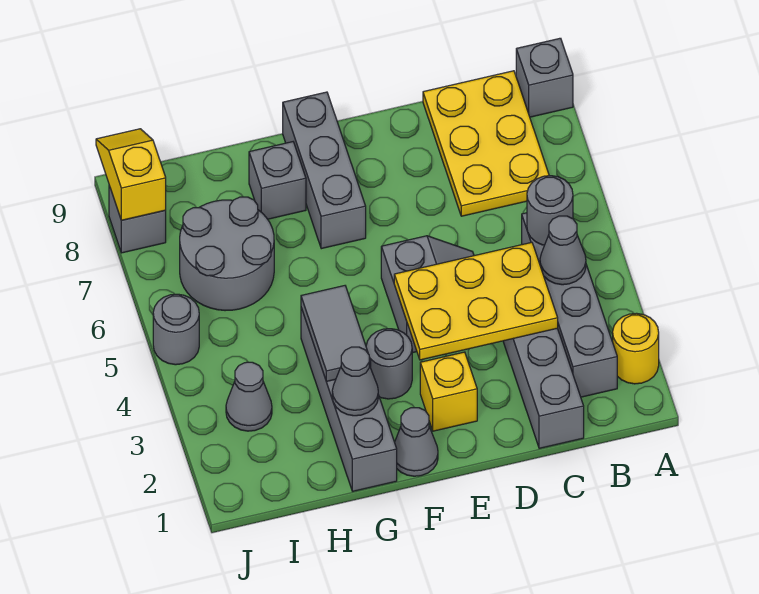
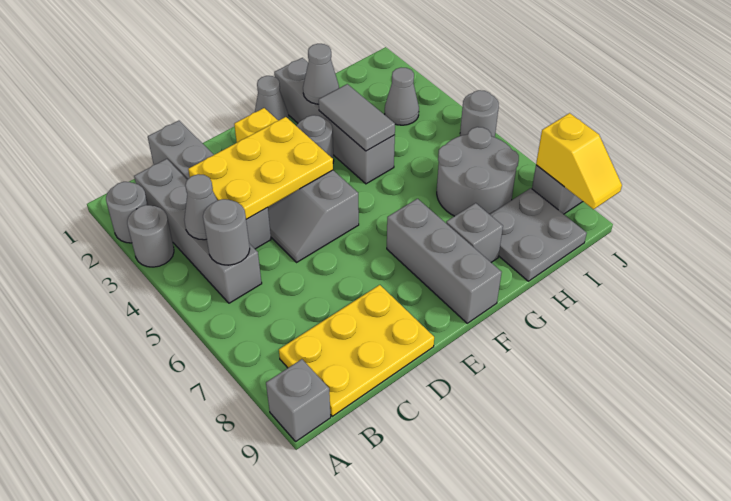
yellow round brick A2 level 1 -> grey round brick A2 level 1
none -> grey round brick A3 level 1
yellow plate B7:C9 level 1 -> yellow plate B8:D9 level 1
none -> grey plate H8:I9 level 1

